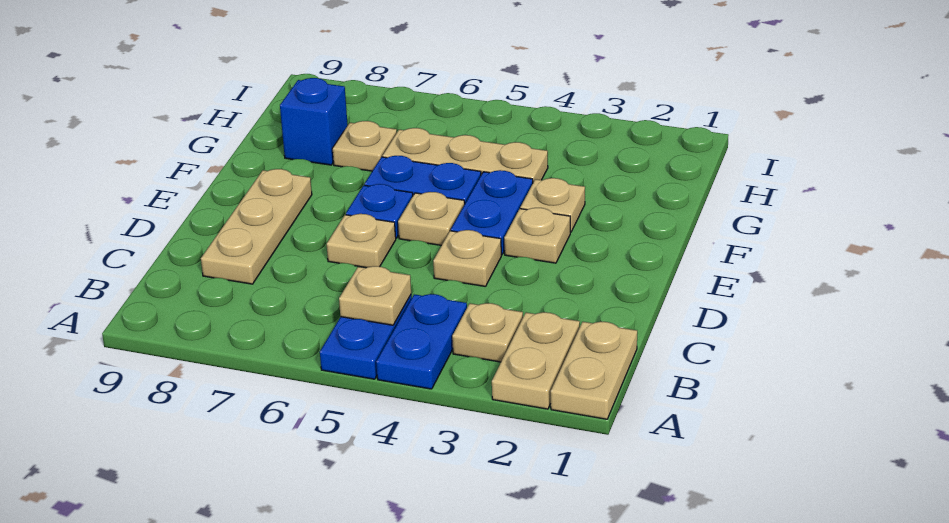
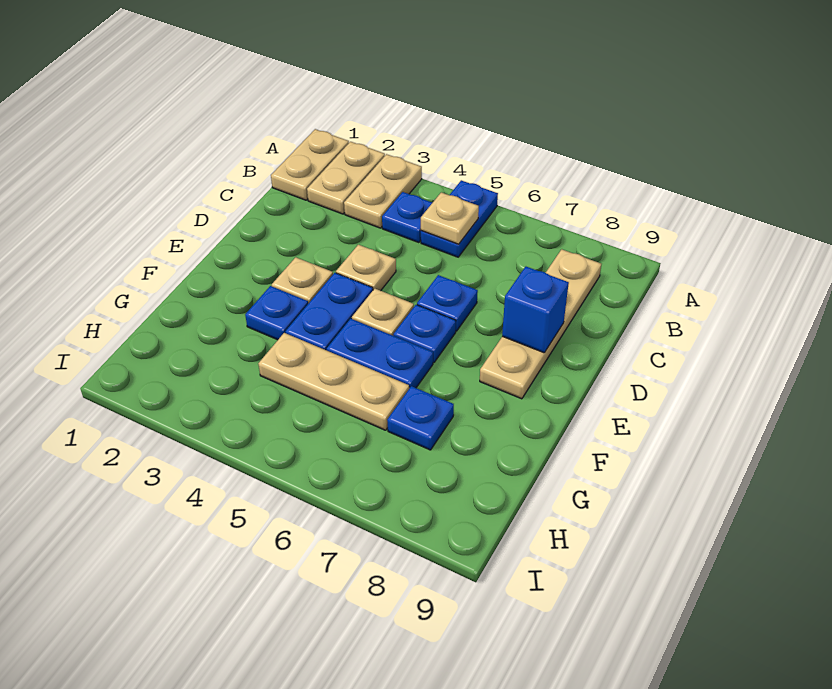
blue plate A4:B4 level 1 -> blue plate B4 level 1
tan plate B3 level 1 -> tan plate A3:B3 level 1
tan plate C8:E8 level 1 -> tan plate B8:E8 level 1
tan plate D6 level 1 -> blue plate D6 level 1
tan plate F3 level 1 -> blue plate F3 level 1
tan plate G7 level 1 -> blue plate G7 level 1
blue brick G8 level 1 -> blue brick D8 level 2

